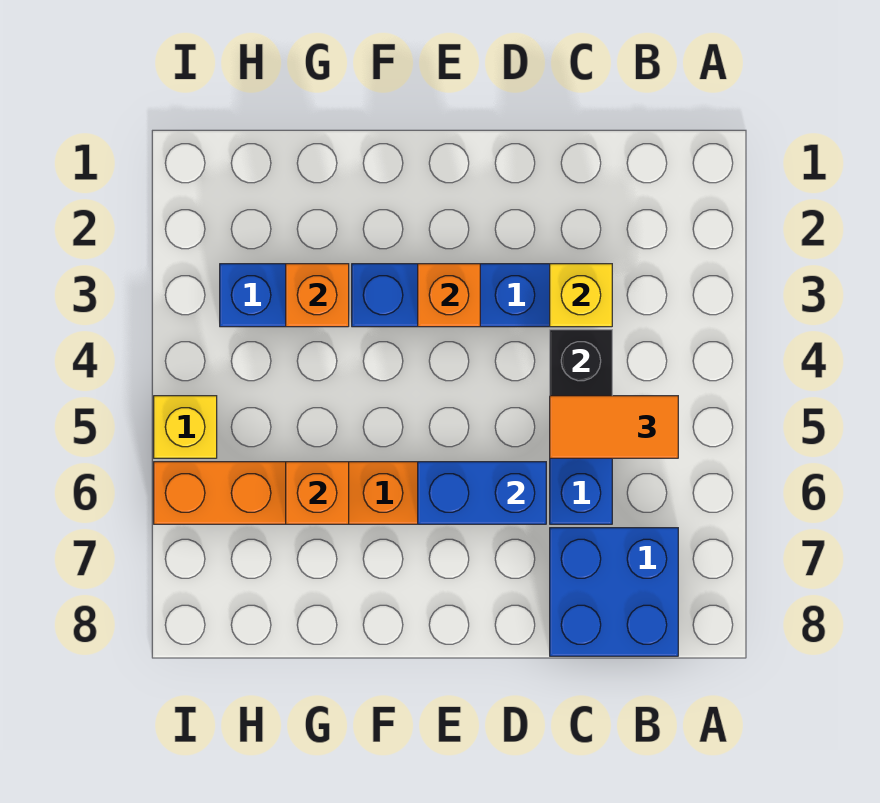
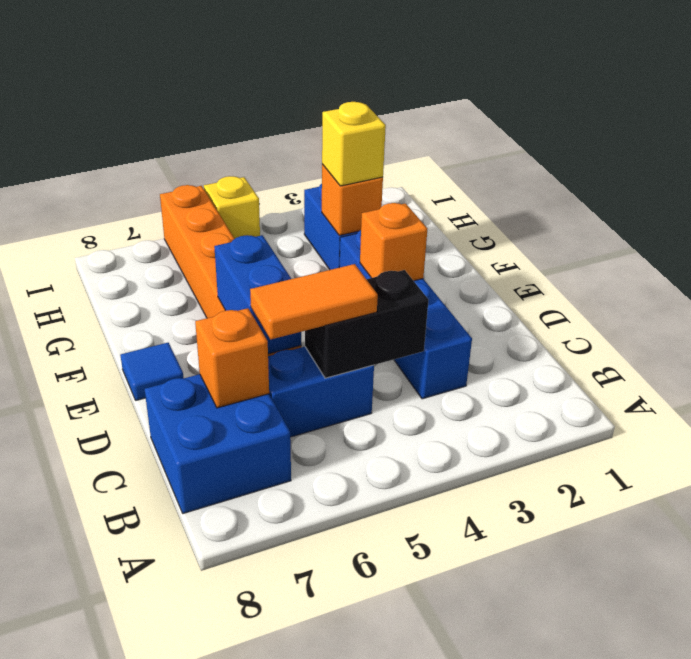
orange tile B5:C5 level 3 -> orange tile C5:C6 level 3
yellow brick C3 level 2 -> yellow brick G3 level 3
none -> blue tile E8 level 1
orange brick G6 level 2 -> orange brick C7 level 2

